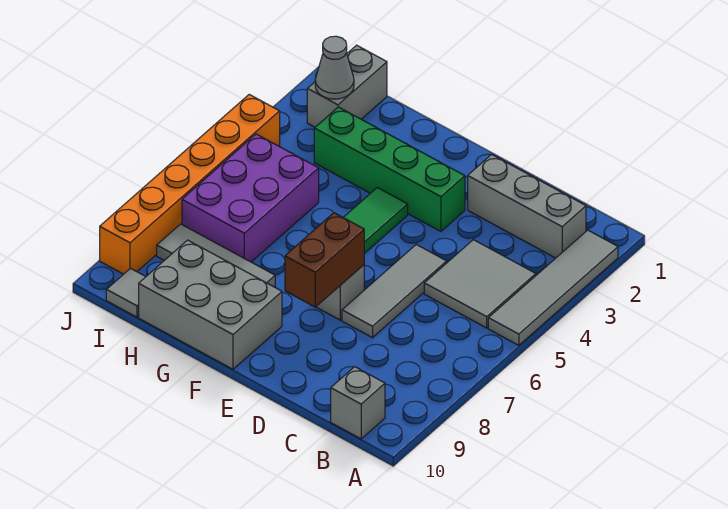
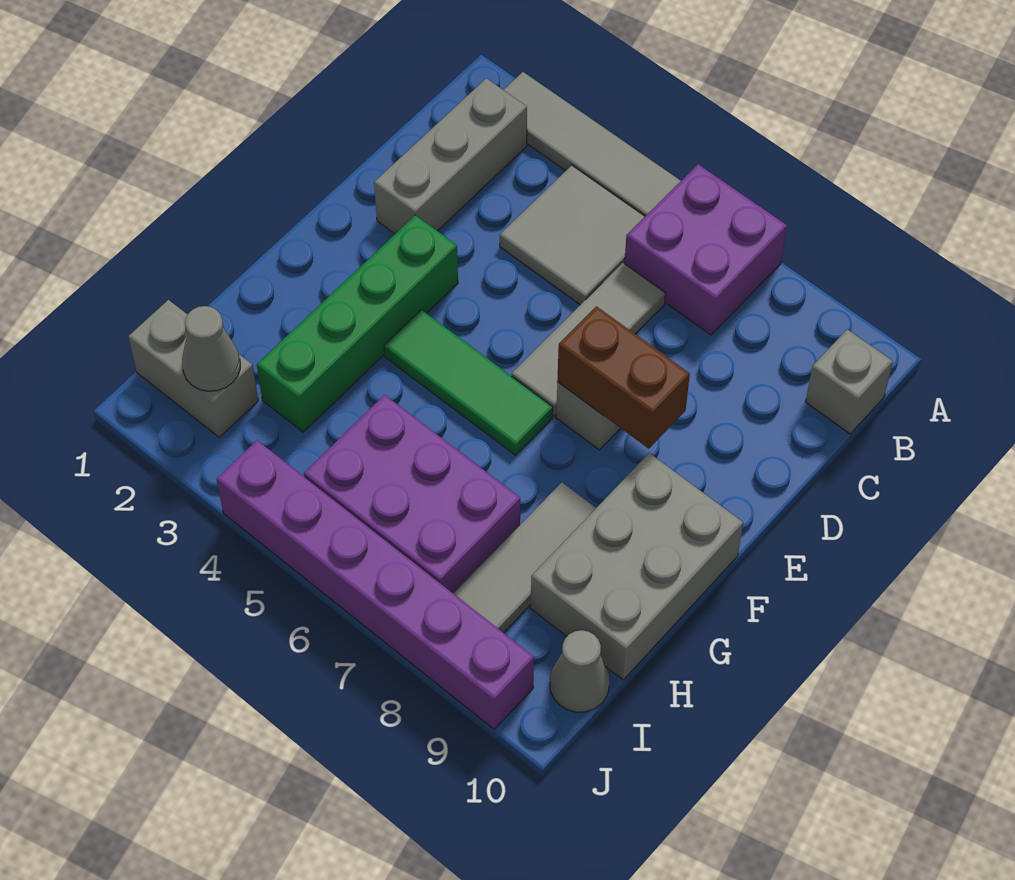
none -> purple brick A6:B7 level 1
grey tile D5:D7 level 1 -> grey tile C6:E6 level 1
grey tile I10 level 1 -> grey cone I10 level 1
orange brick J4:J9 level 1 -> purple brick J4:J9 level 1

